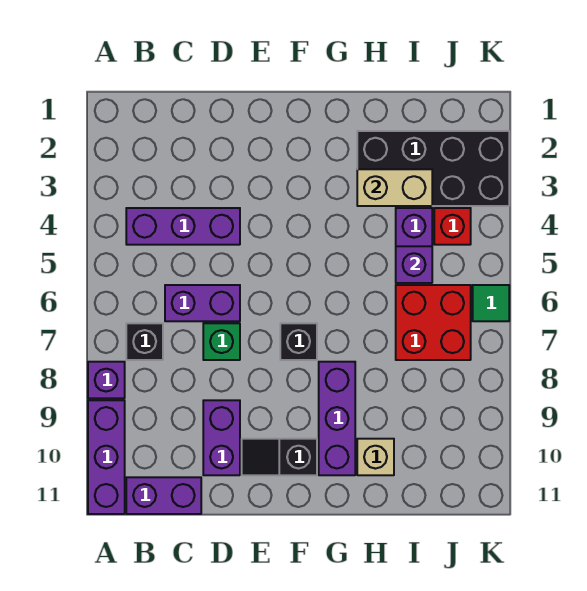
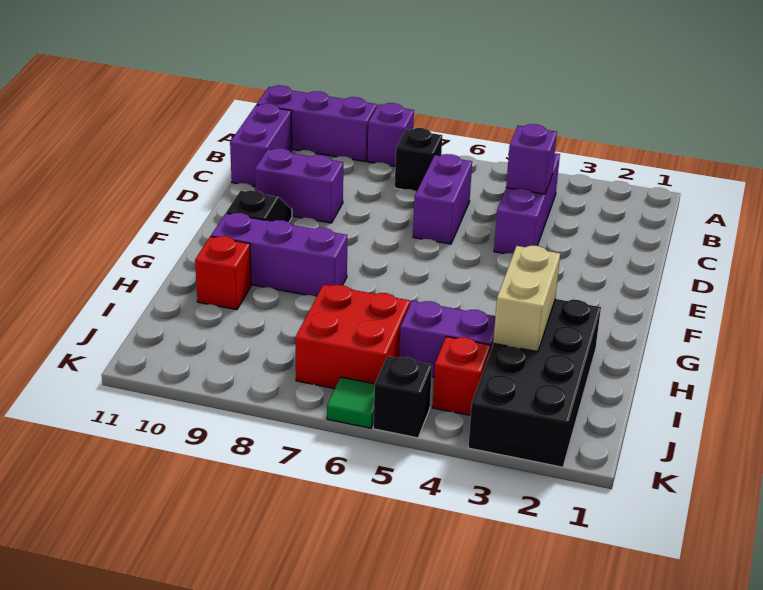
green brick D7 level 1 -> none
black brick F7 level 1 -> black brick K5 level 1
tan brick H10 level 1 -> red brick H10 level 1
purple brick I5 level 2 -> purple brick C4 level 2

